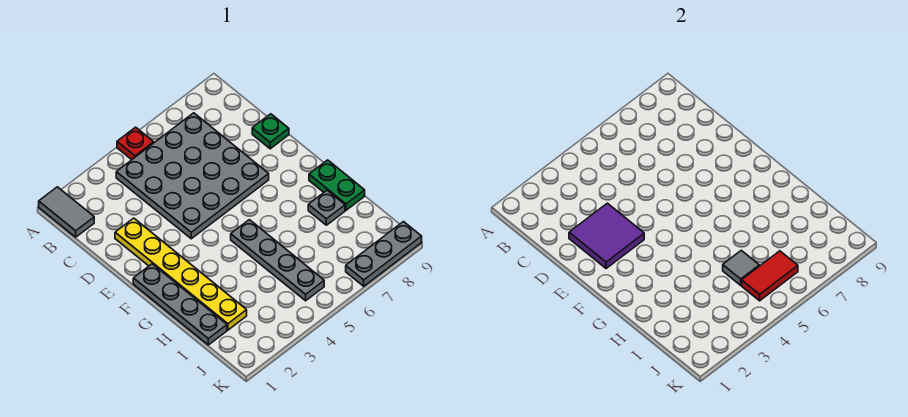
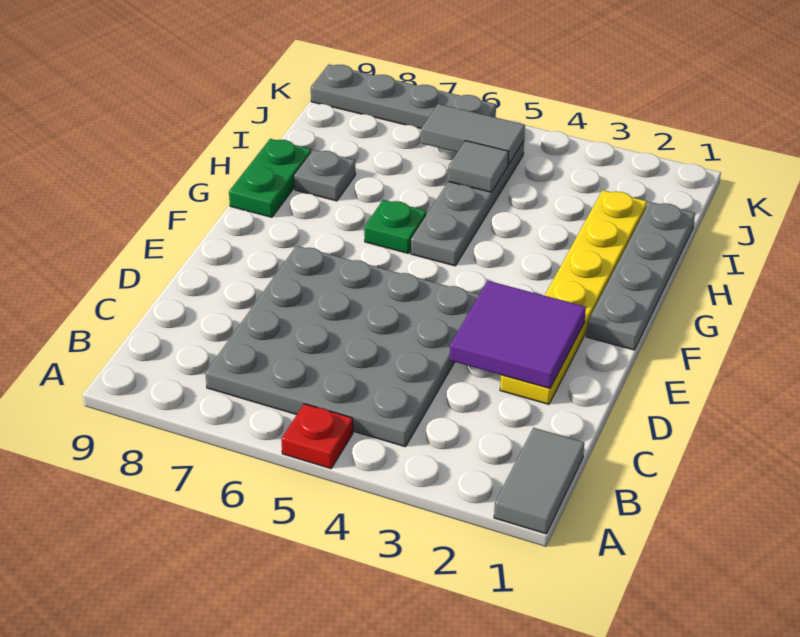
green plate D9 level 1 -> green plate G6 level 1
red tile J5:J6 level 2 -> grey tile J5:J6 level 2
grey plate K7:K9 level 1 -> grey plate K6:K9 level 1

